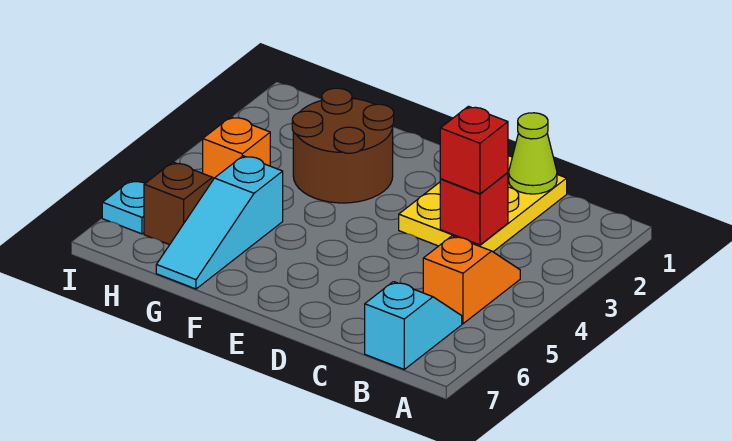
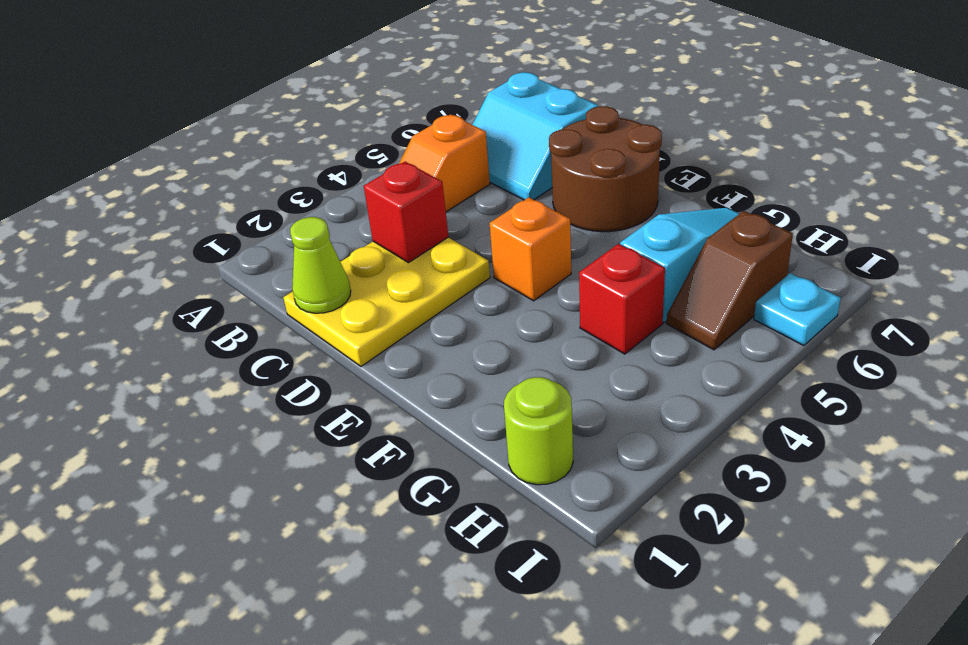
cyan slope B6:B7 level 1 top 7 -> cyan slope B6:C7 level 1 top 7
red brick C3 level 3 -> red brick G4 level 1
brown round brick F2:G3 level 1 -> brown round brick D6:E7 level 1
none -> lime round brick H1 level 1
orange brick H4 level 1 -> orange brick E4 level 1

